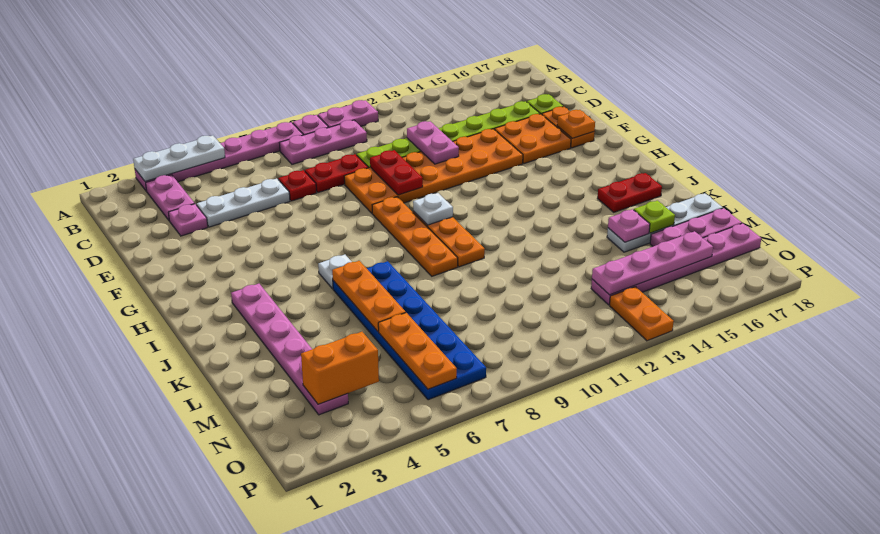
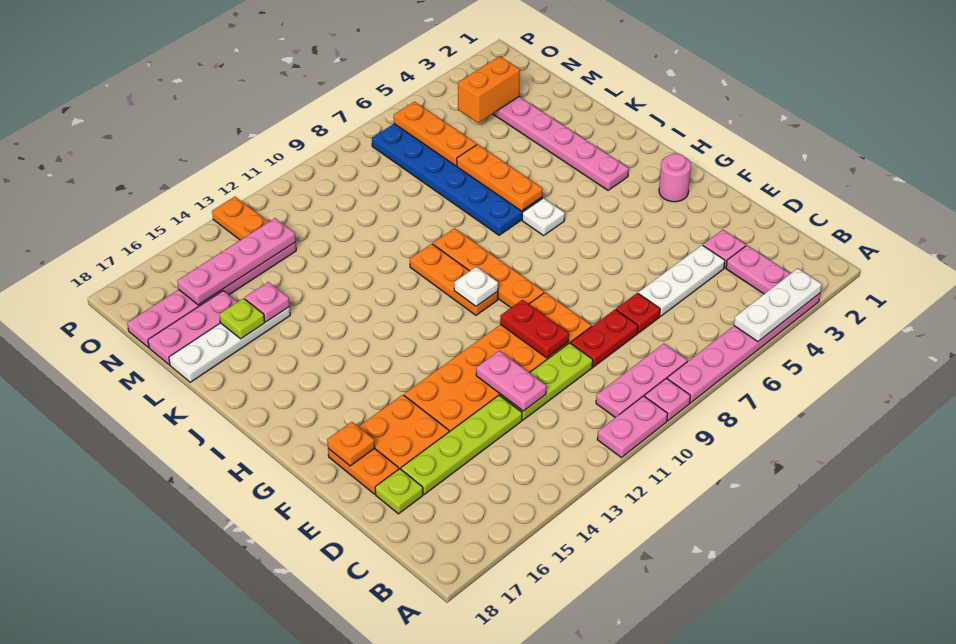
none -> pink round brick G2 level 1
red plate J16:J17 level 1 -> none

